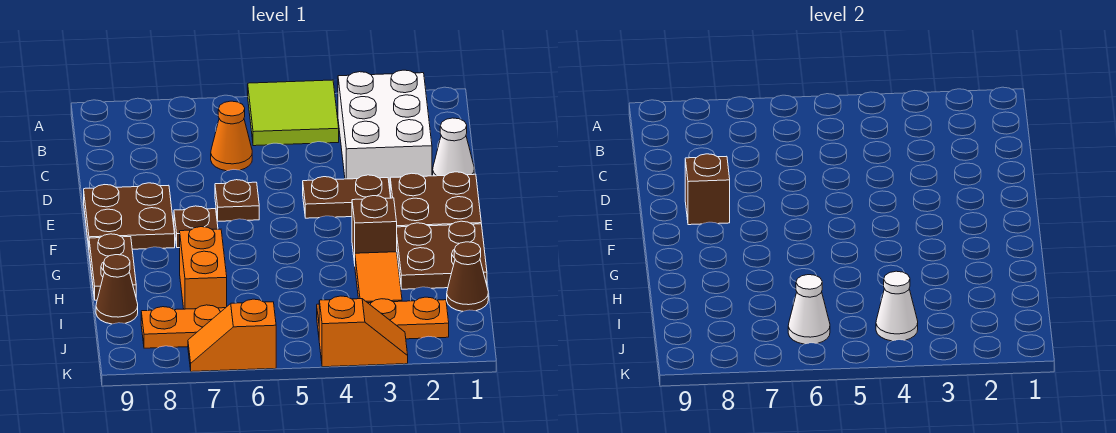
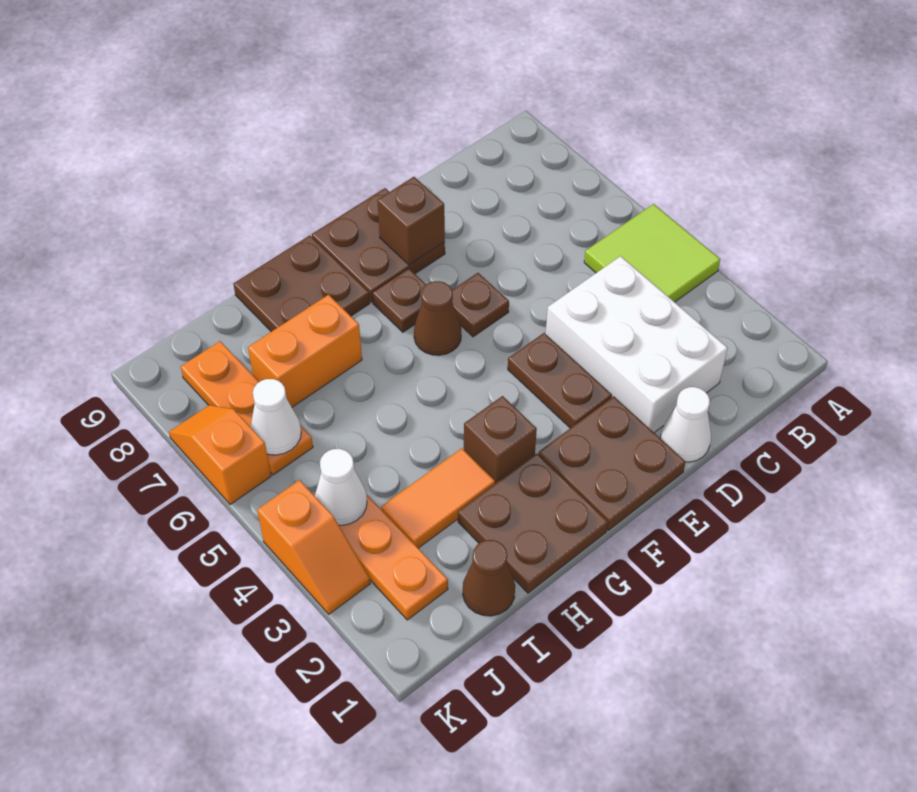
white brick B2:D3 level 1 -> white brick C2:D4 level 1
orange cone C6 level 1 -> none
brown plate G9:H9 level 1 -> brown plate G8:H9 level 1
brown cone I9 level 1 -> brown cone F6 level 1

